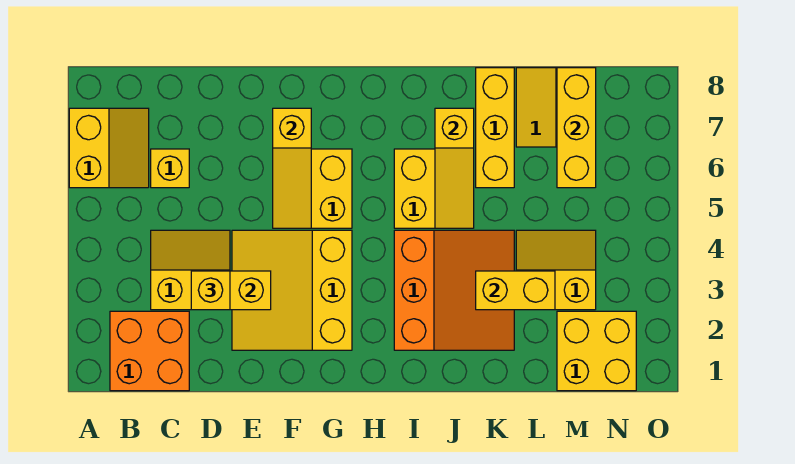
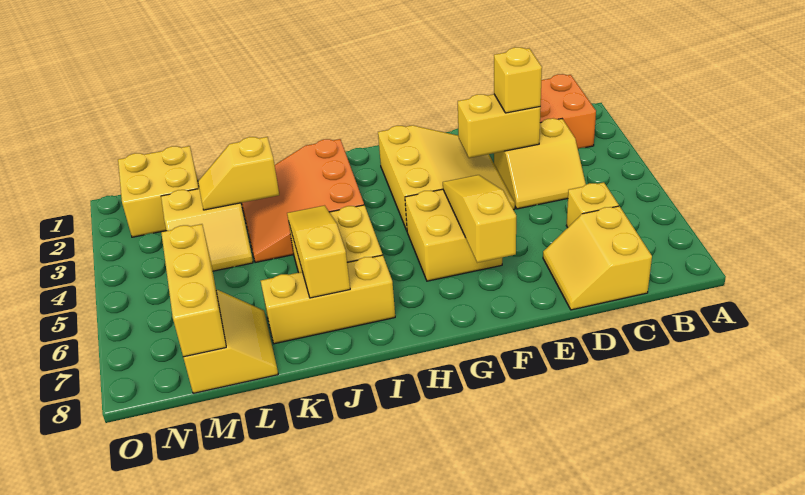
yellow slope A6:B7 level 1 top A -> yellow slope C7:D8 level 1 top C
yellow brick K3:L3 level 2 -> yellow slope K3:L3 level 2 top K
yellow brick K6:K8 level 1 -> yellow brick I7:K7 level 1

